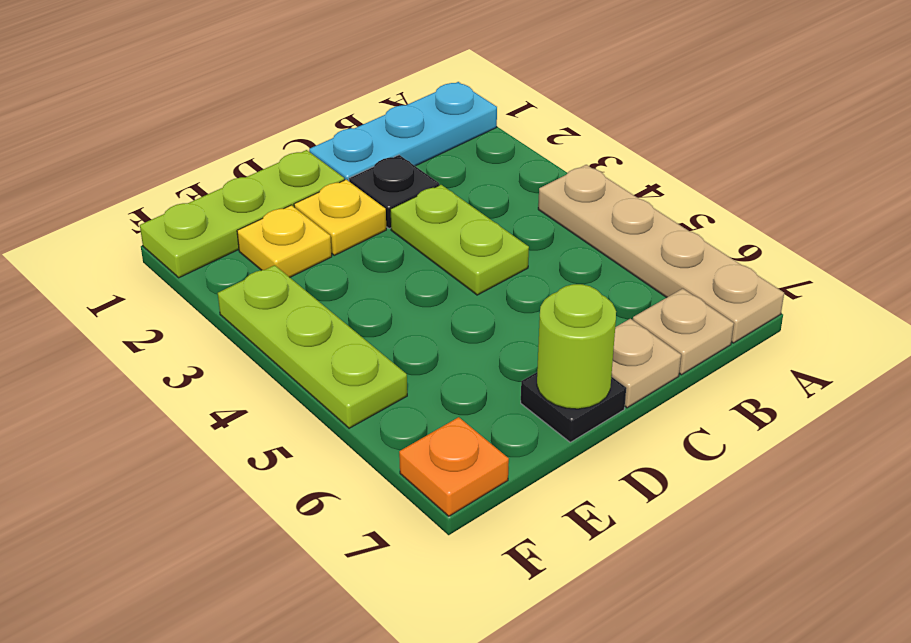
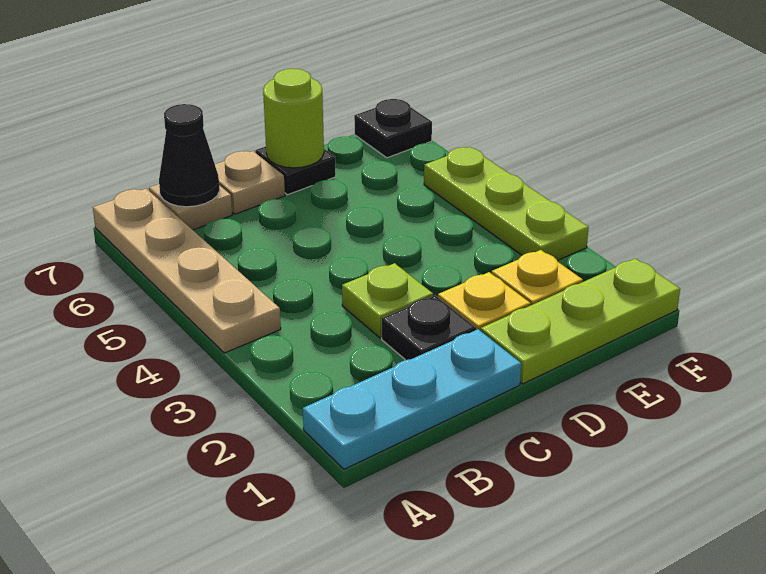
none -> black cone B7 level 2
lime plate C3:C4 level 1 -> lime plate C3 level 1
orange plate F7 level 1 -> black plate F7 level 1

